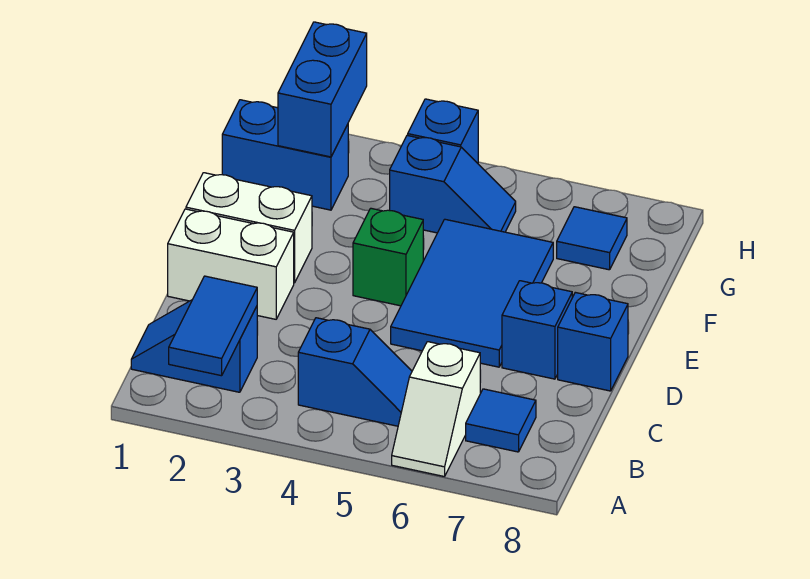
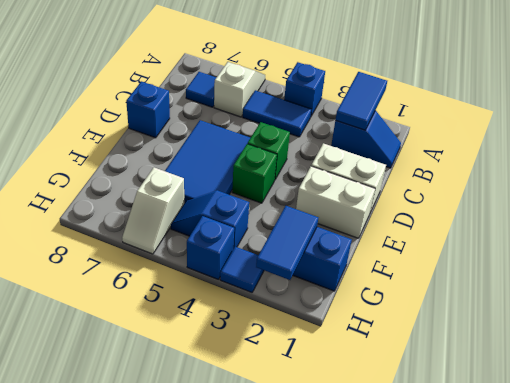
blue slope B4:B5 level 1 top 4 -> blue tile B4:B5 level 1
none -> green brick D4 level 1
blue brick D7 level 1 -> blue brick A4 level 1
blue brick G2:H2 level 2 -> blue tile G2:H2 level 2
none -> white slope G6:H6 level 1 top G
blue tile G7 level 1 -> blue tile H3 level 1

